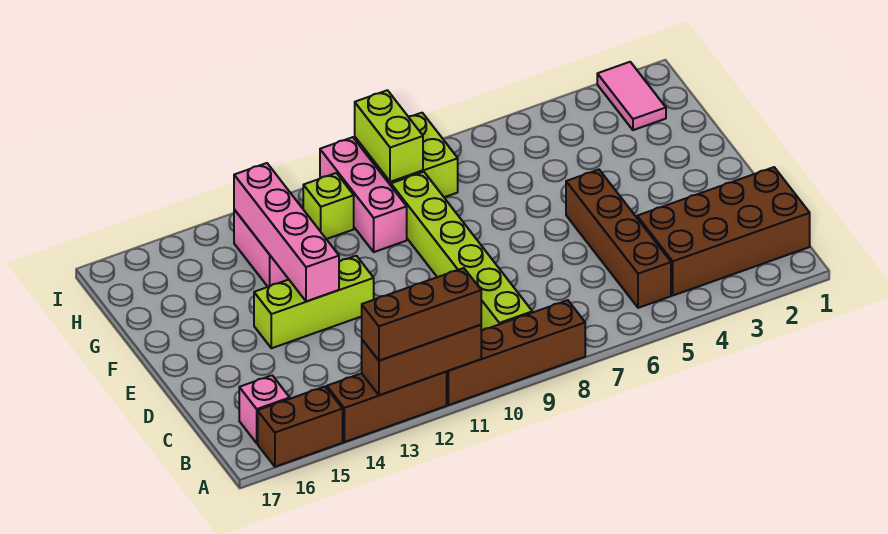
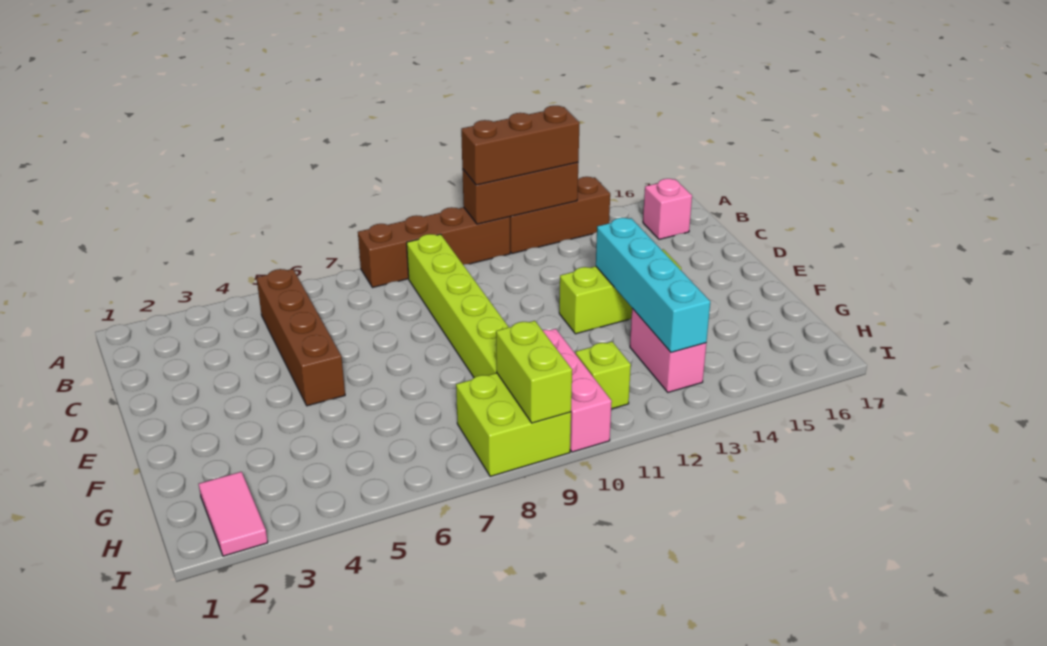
brown brick A15:A16 level 1 -> none
brown brick B1:C4 level 1 -> none
pink brick E13:H13 level 2 -> cyan brick E13:H13 level 2

